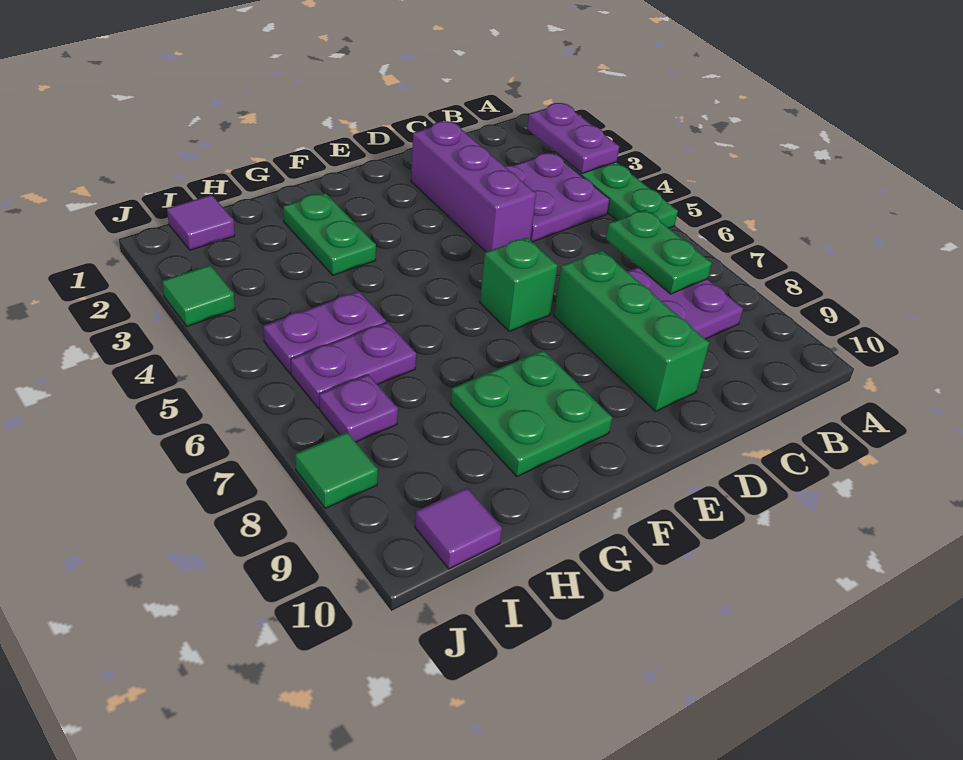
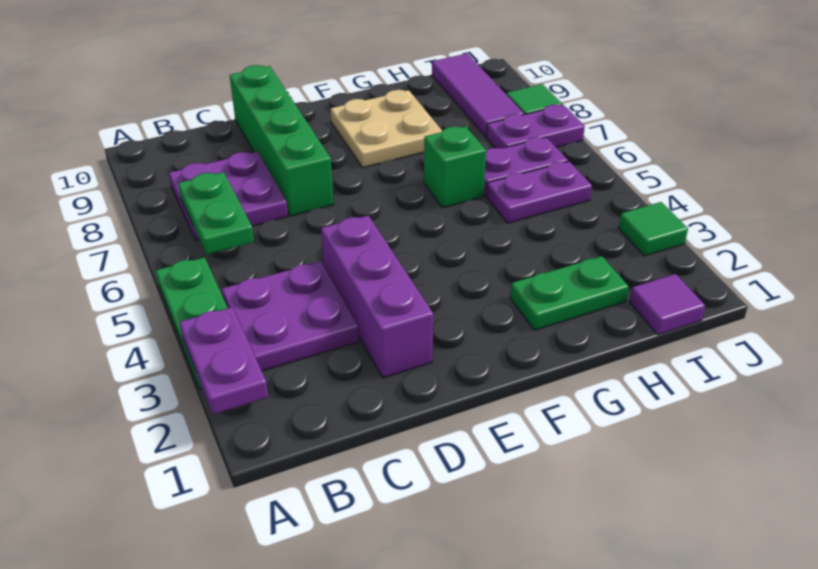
green brick D7:D9 level 1 -> green brick D7:D10 level 1
green brick E6 level 1 -> green brick G6 level 1
green plate F8:G9 level 1 -> tan plate F8:G9 level 1
green plate G2:G3 level 1 -> green plate G2:H2 level 1
purple plate I7 level 1 -> purple plate I7:J7 level 1
purple tile I10 level 1 -> purple tile I8:I10 level 1

